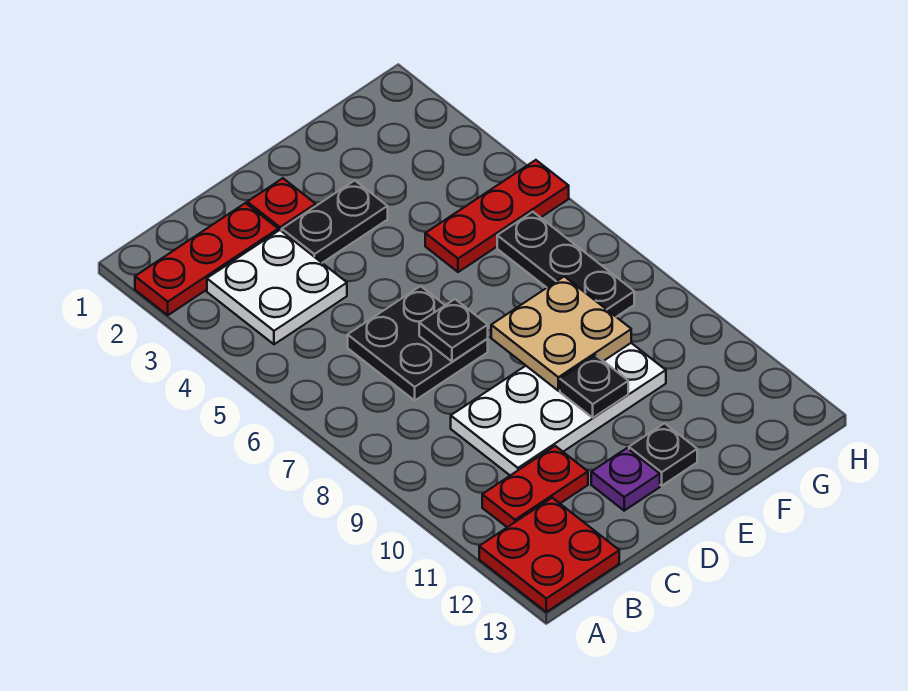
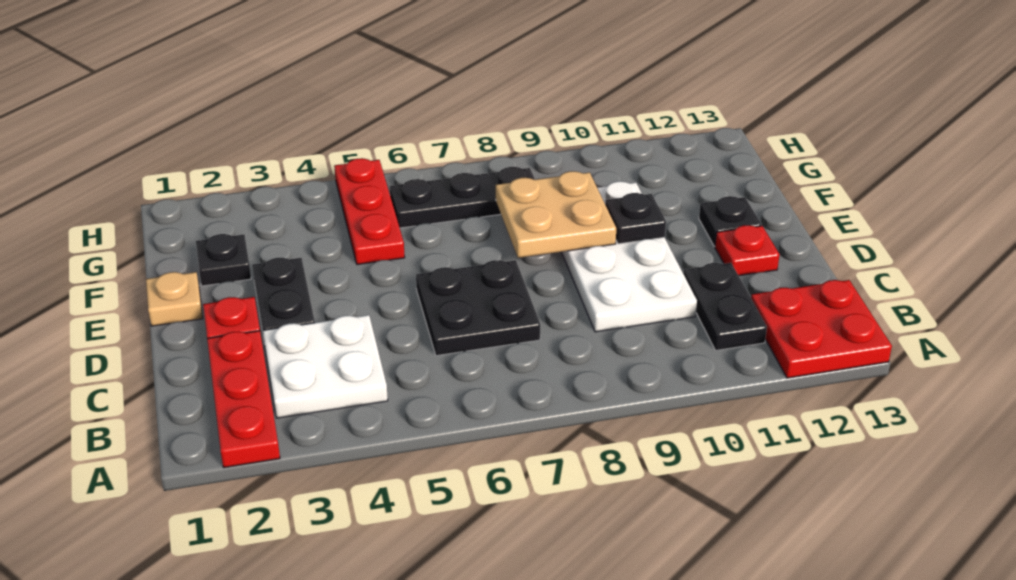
red plate B11:C11 level 1 -> black plate B11:C11 level 1
black plate D7 level 2 -> black plate F2 level 1
purple plate D12 level 1 -> red plate D12 level 1
none -> tan plate E1 level 1

